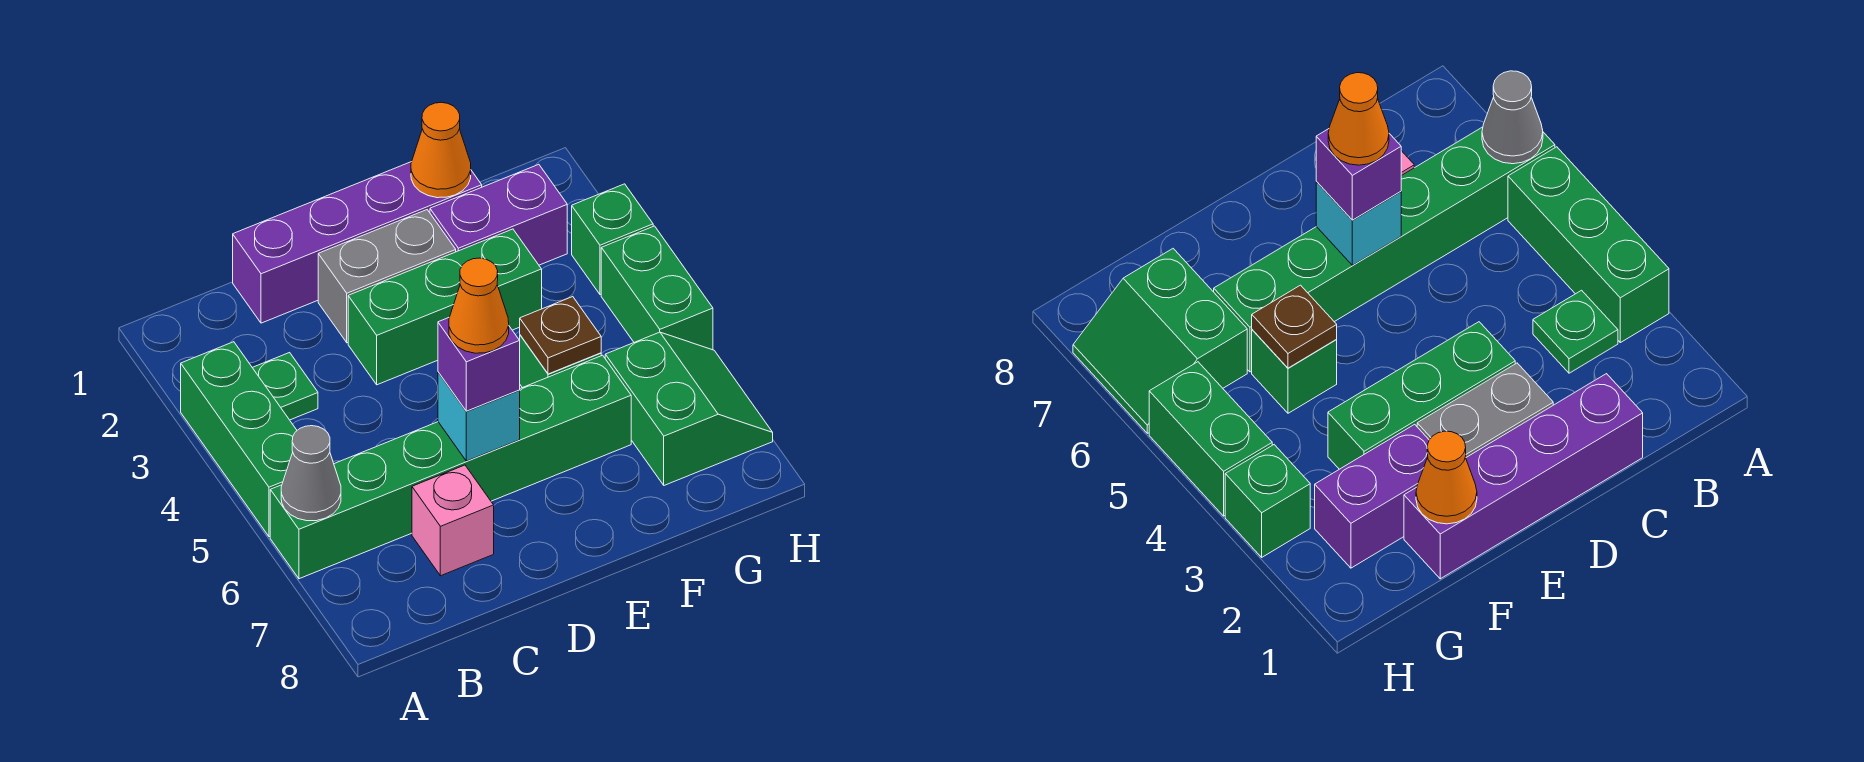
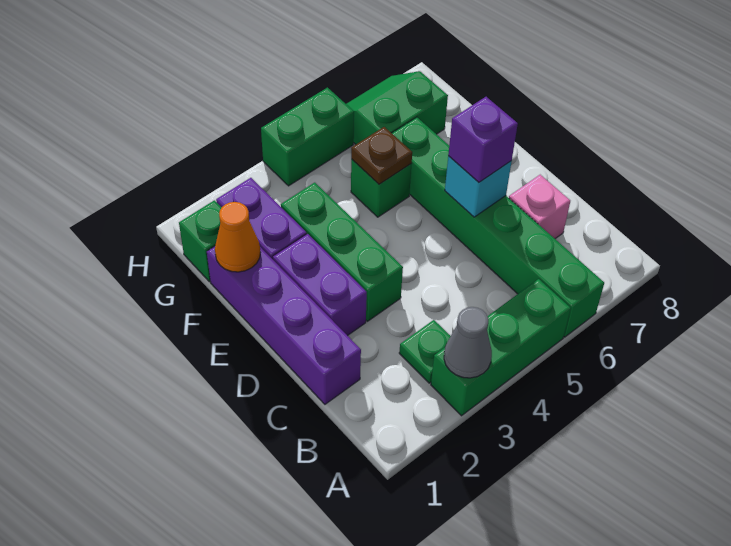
grey cone A6 level 2 -> grey cone A3 level 2
grey brick D2:E2 level 1 -> purple brick D2:E2 level 1
orange cone D6 level 4 -> none
green brick H3 level 1 -> green brick G1 level 1

